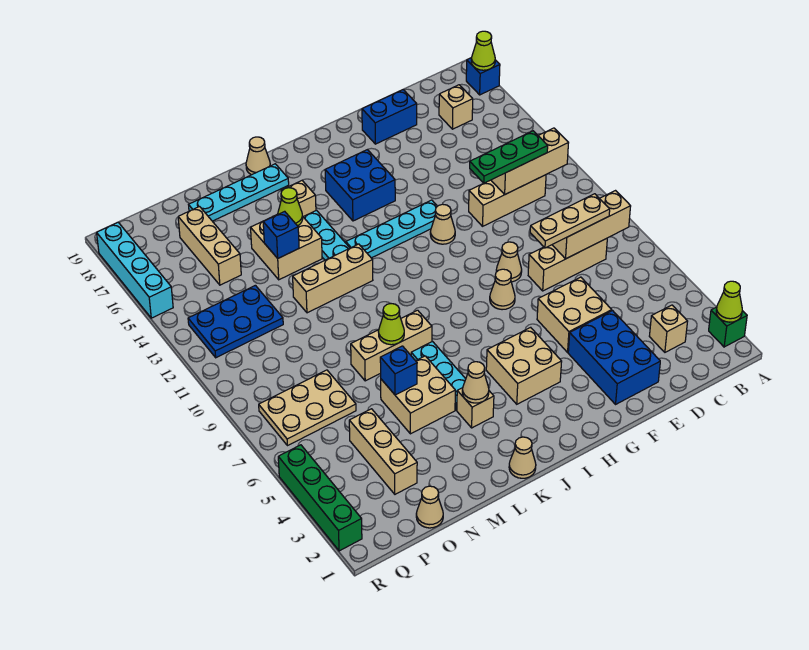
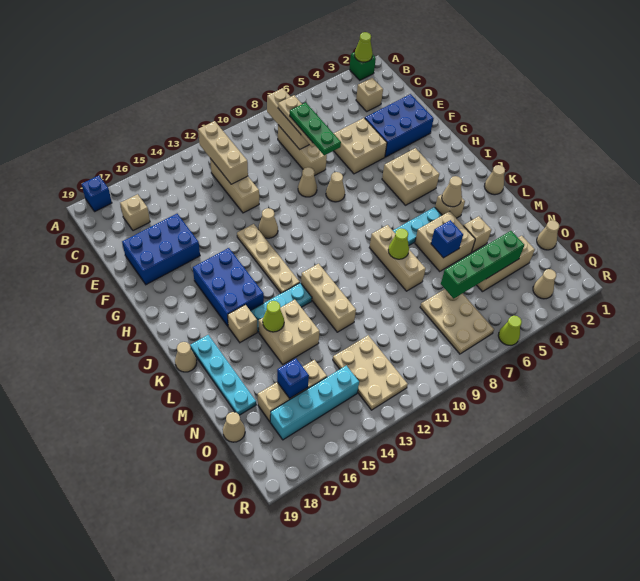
lime cone A18 level 2 -> lime cone R6 level 1
green plate C12:E12 level 3 -> green plate D8:F8 level 4
blue brick E18:F18 level 1 -> blue brick E16:F18 level 1
cyan plate G13:J13 level 1 -> tan plate G13:J13 level 1
blue brick H15:I16 level 1 -> blue brick H15:J16 level 1
none -> tan brick M4 level 1
blue brick M14 level 2 -> blue brick O16 level 2
blue plate O12:Q13 level 1 -> tan plate O12:Q13 level 1
none -> tan cone O19 level 1
none -> tan cone Q3 level 1
green brick R2:R5 level 1 -> green brick O4:O7 level 2
cyan brick R15:R18 level 1 -> cyan brick P14:P17 level 1

